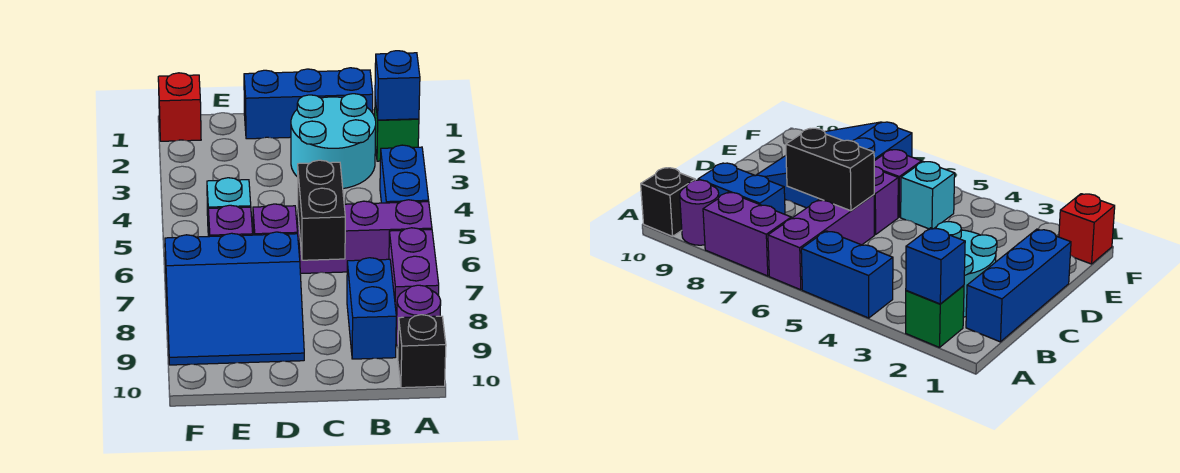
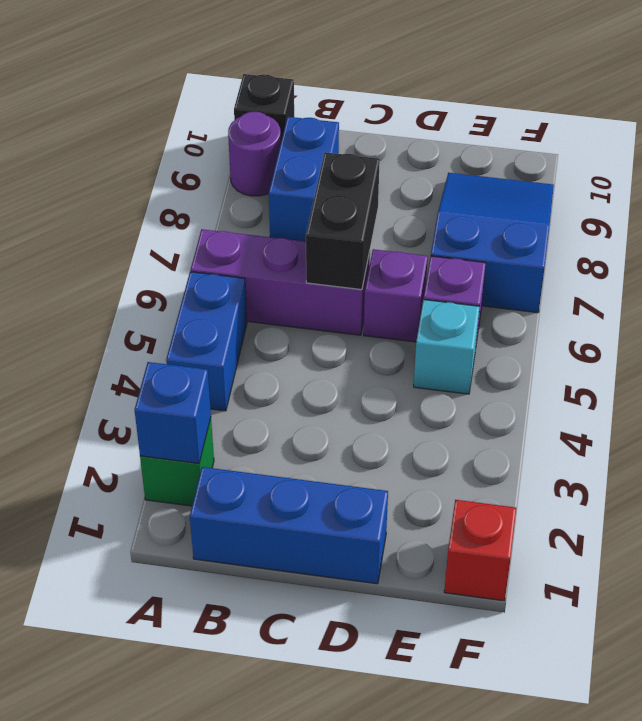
purple brick A7:A8 level 1 -> none
cyan round brick B2:C3 level 1 -> none
blue slope D7:F9 level 1 top 7 -> blue slope E7:F9 level 1 top 7

